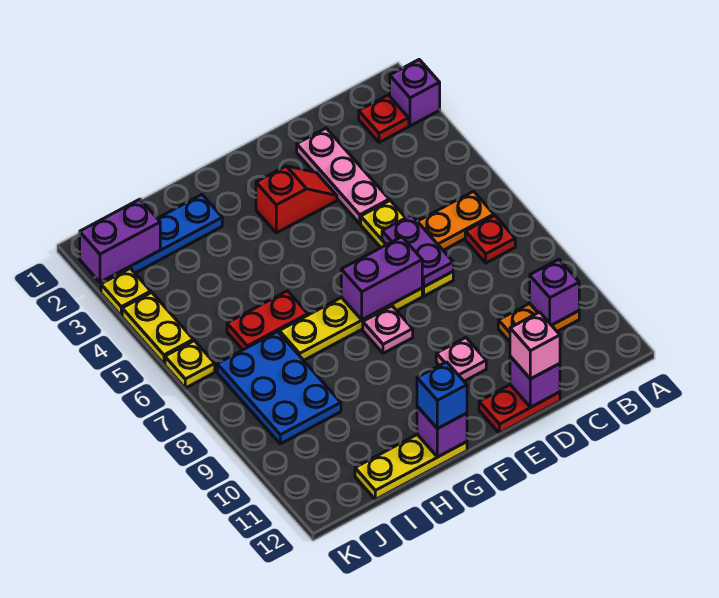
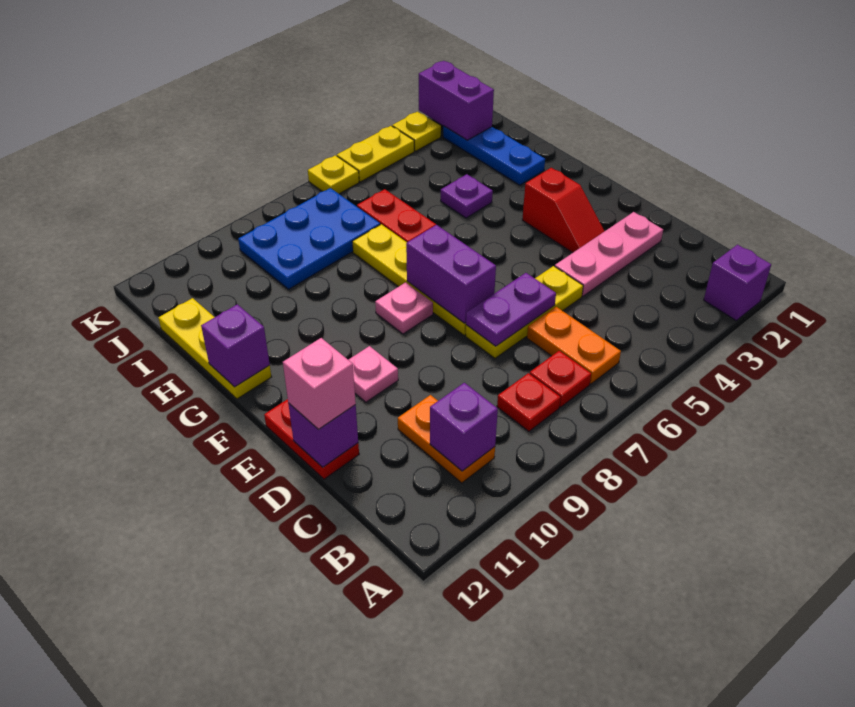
red plate B2 level 1 -> red plate B8 level 1
blue brick G12 level 3 -> none
none -> purple plate H4 level 1

